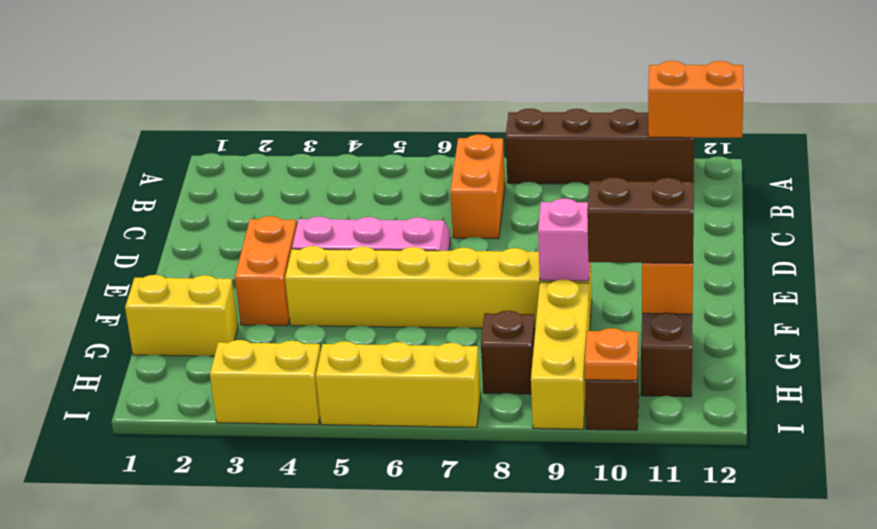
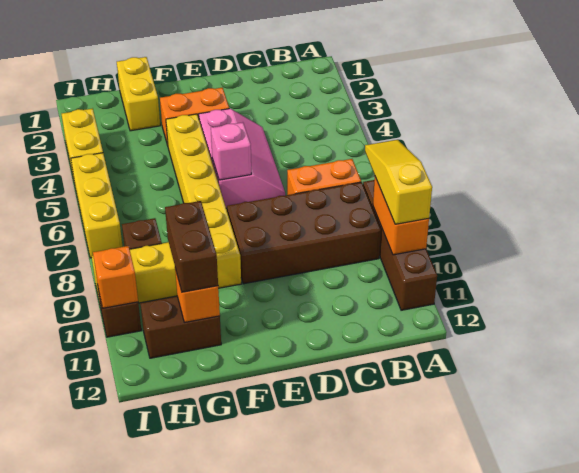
none -> yellow slope A8:A10 level 3 top 10
orange brick A11:A12 level 2 -> orange brick A9:A10 level 2
none -> brown brick B8:E9 level 1
pink brick F9 level 2 -> pink brick E6 level 2
orange plate I10 level 2 -> orange brick I10 level 2

